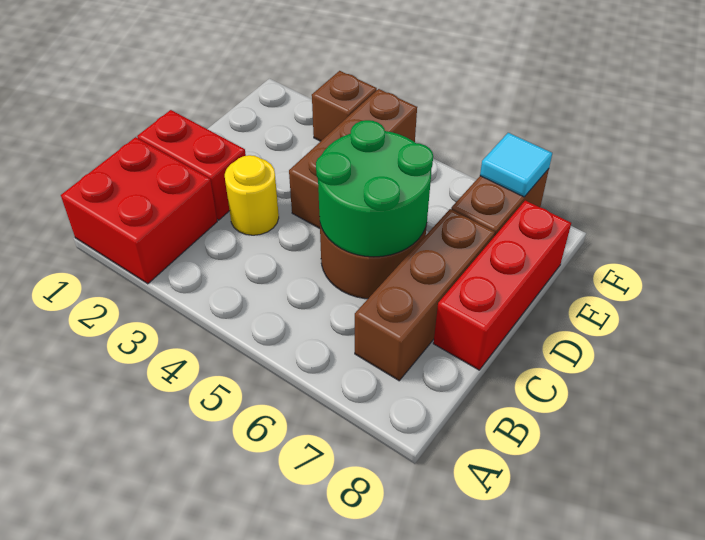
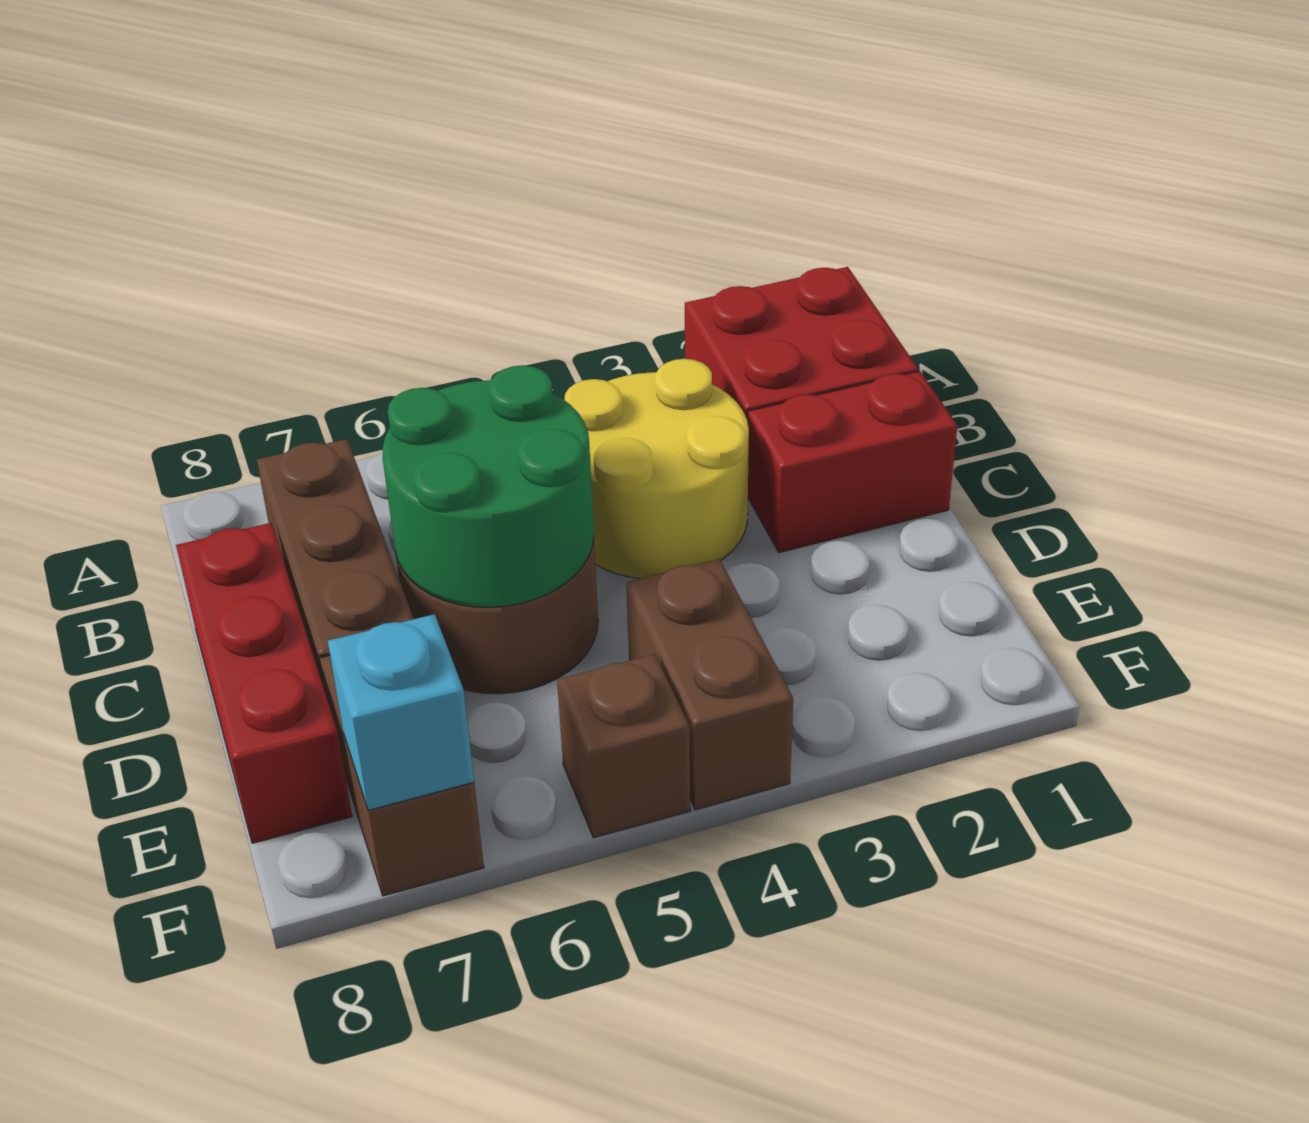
yellow round brick C3 level 1 -> yellow round brick B3:C4 level 1
brown brick D4:F4 level 1 -> brown brick E4:F4 level 1
brown brick F3 level 1 -> brown brick F5 level 1
cyan tile F7 level 2 -> cyan brick F7 level 2

